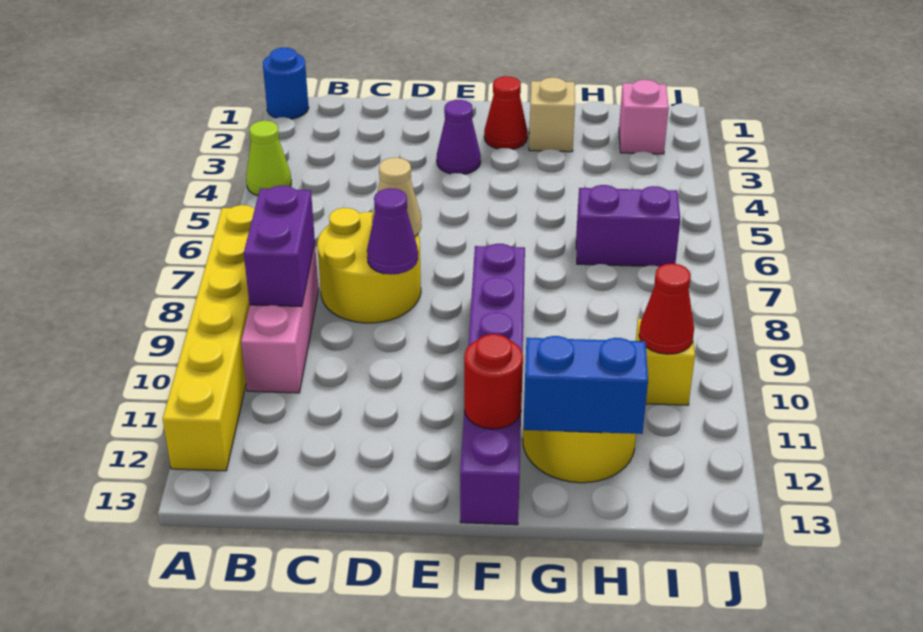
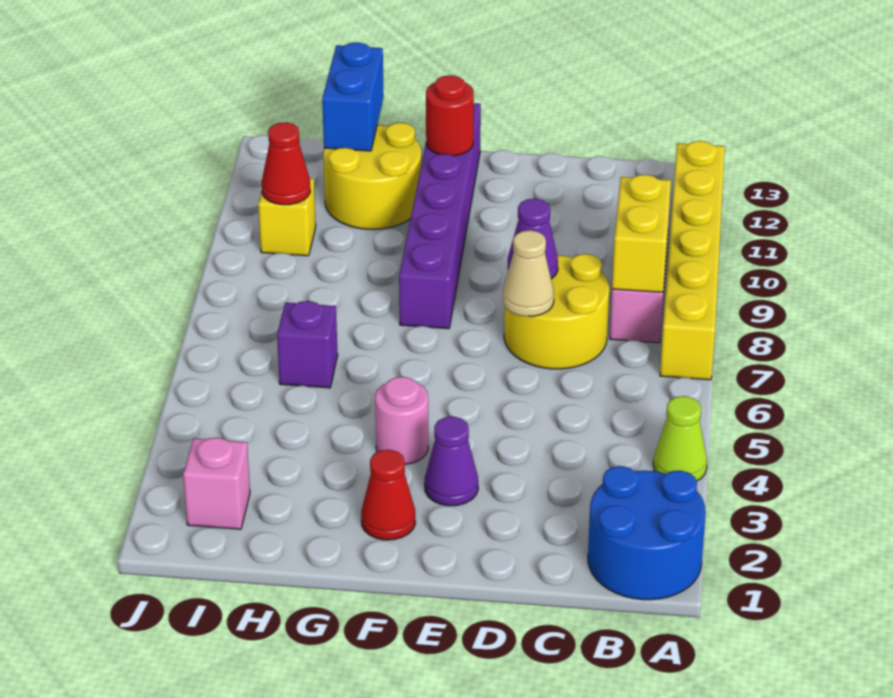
blue round brick A1 level 1 -> blue round brick A1:B2 level 1
purple brick B8:B9 level 2 -> yellow brick B8:B9 level 2
none -> pink round brick F4 level 1
tan brick G2 level 1 -> none
blue brick G12:H12 level 2 -> blue brick H12:H13 level 2
purple brick H6:I6 level 1 -> purple brick H6 level 1

